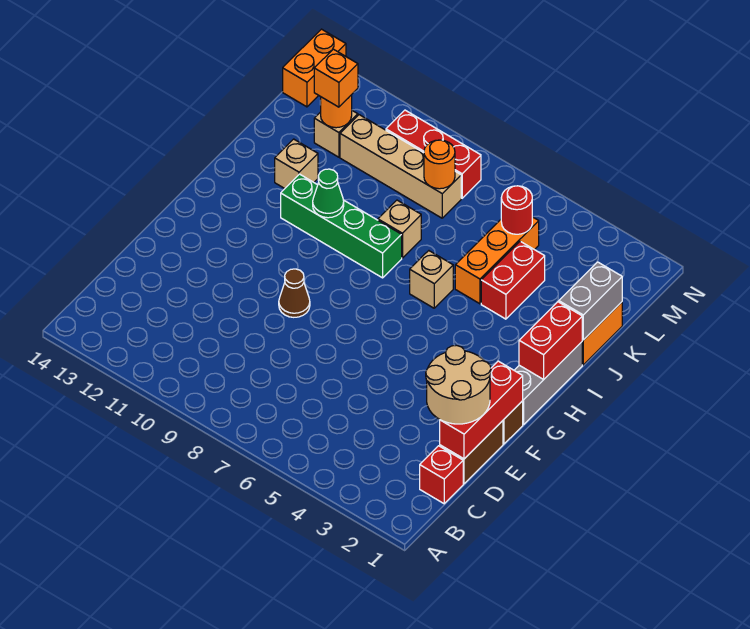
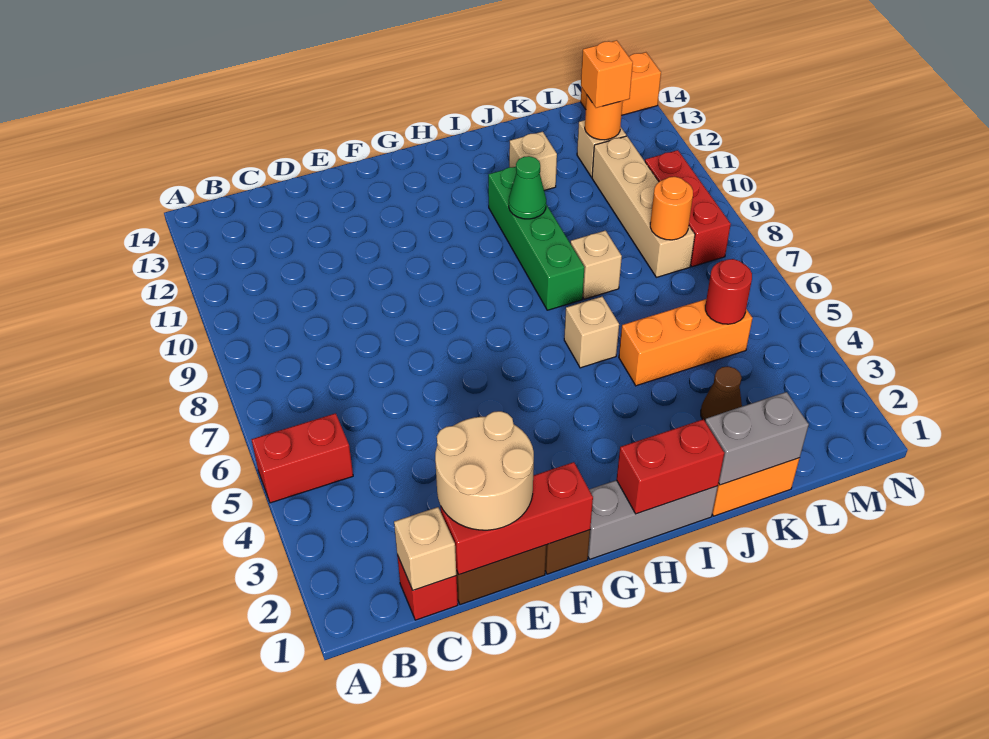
none -> tan brick C1 level 2
brown cone F9 level 1 -> brown cone K3 level 1
red brick J4:K4 level 1 -> red brick A5:B5 level 1

